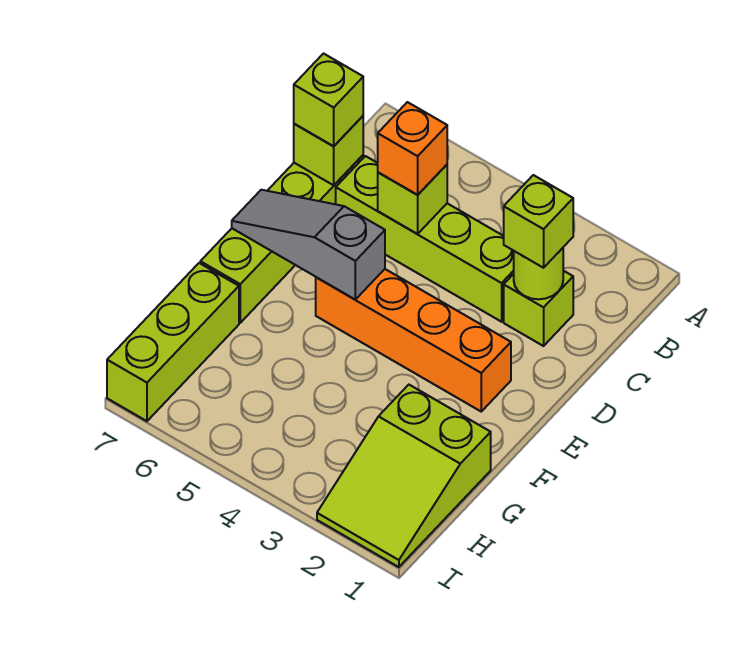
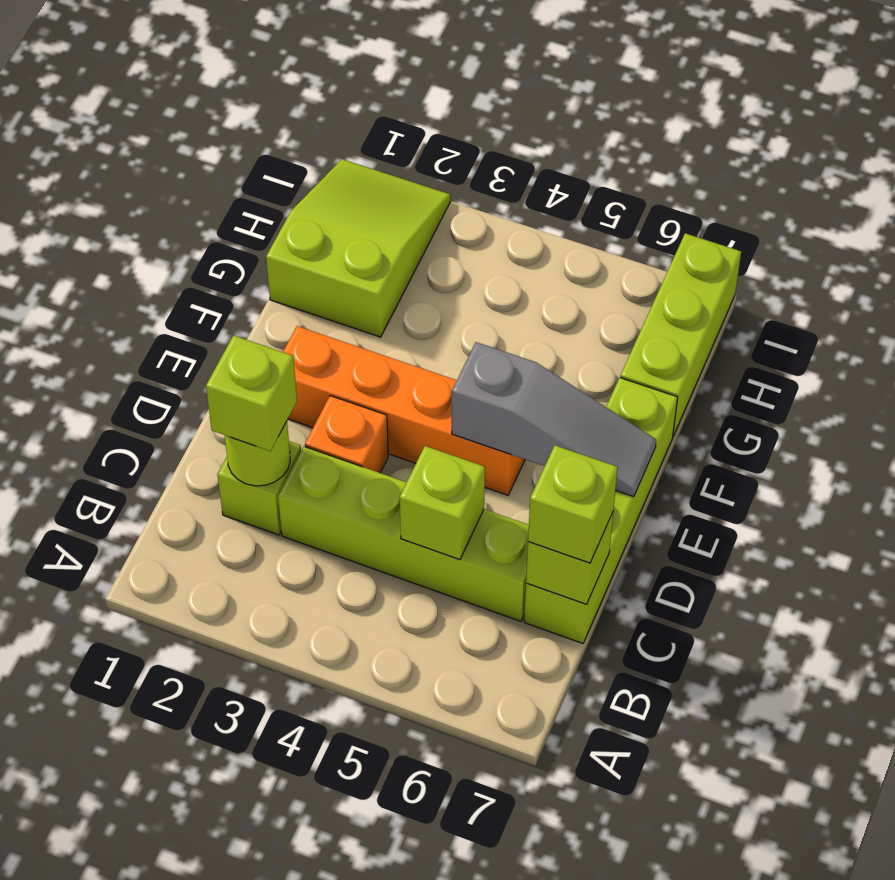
orange brick C5 level 3 -> orange brick D3 level 1

